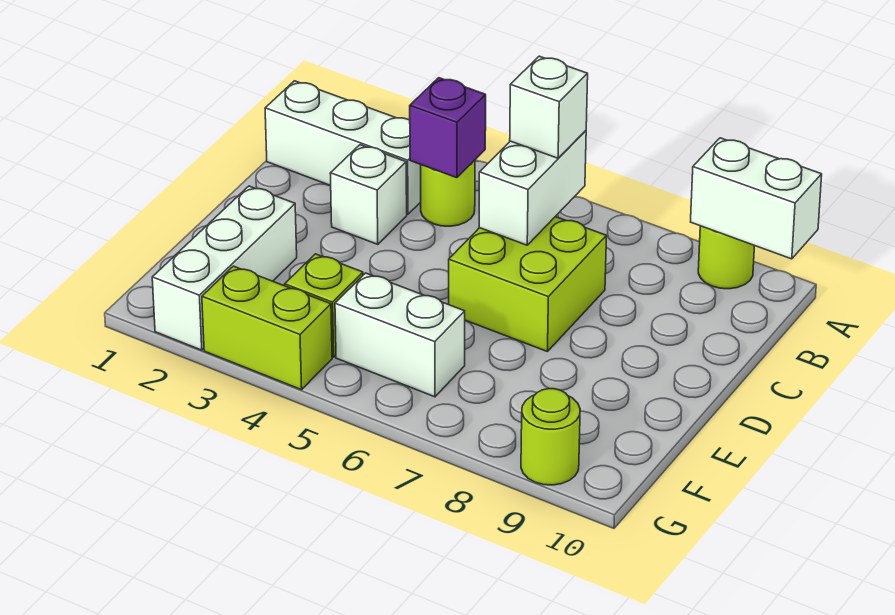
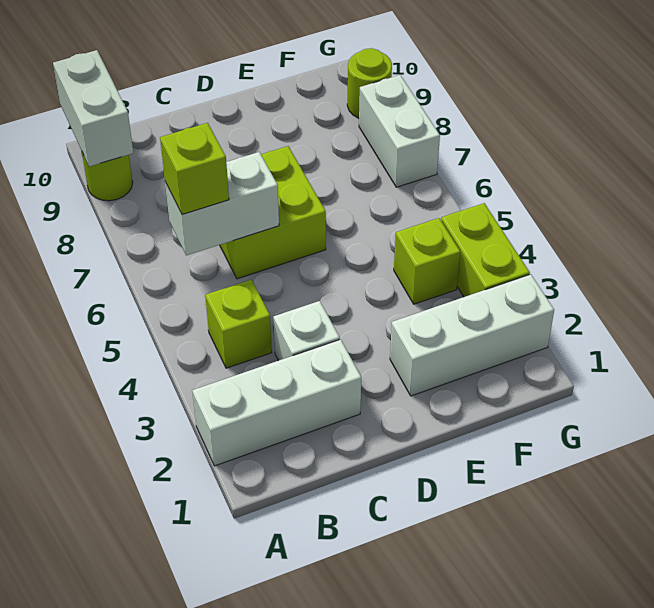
white brick B1:B3 level 1 -> white brick A2:C2 level 1
lime round brick B4 level 1 -> lime brick B4 level 1
purple brick B4 level 2 -> none
white brick B6 level 3 -> lime brick B6 level 3
white brick F5:F6 level 1 -> white brick G7:G8 level 1

